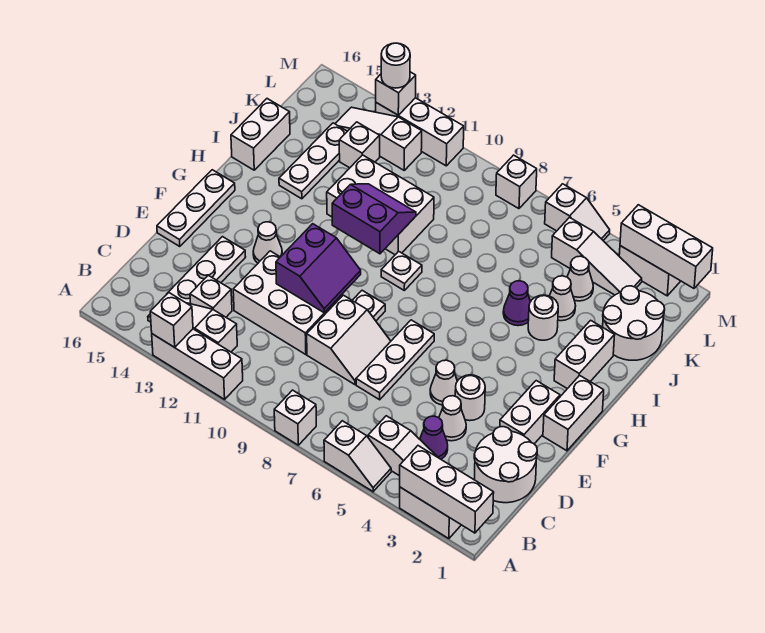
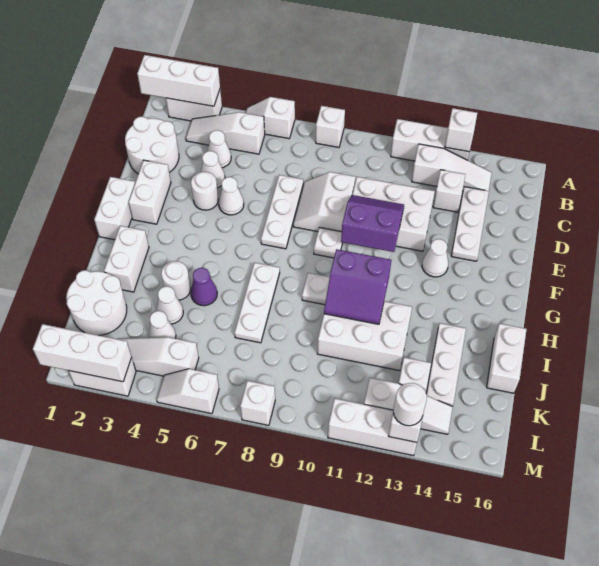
purple cone C4 level 1 -> white cone C4 level 1
purple slope E10:F11 level 2 top 11 -> purple slope E10:F11 level 2 top F
white plate E16:G16 level 1 -> white plate H7:J7 level 1

